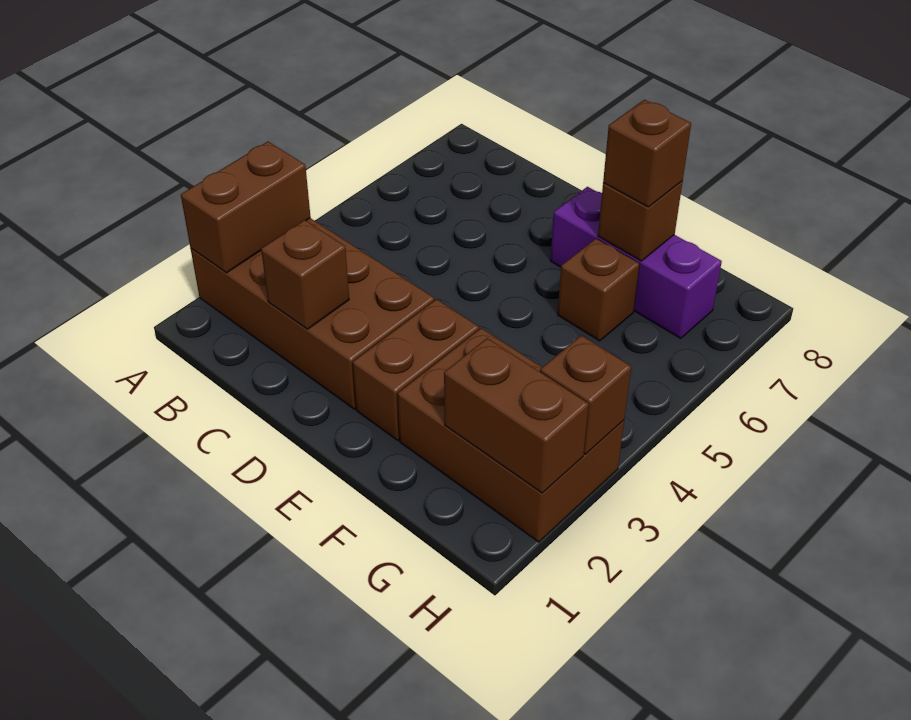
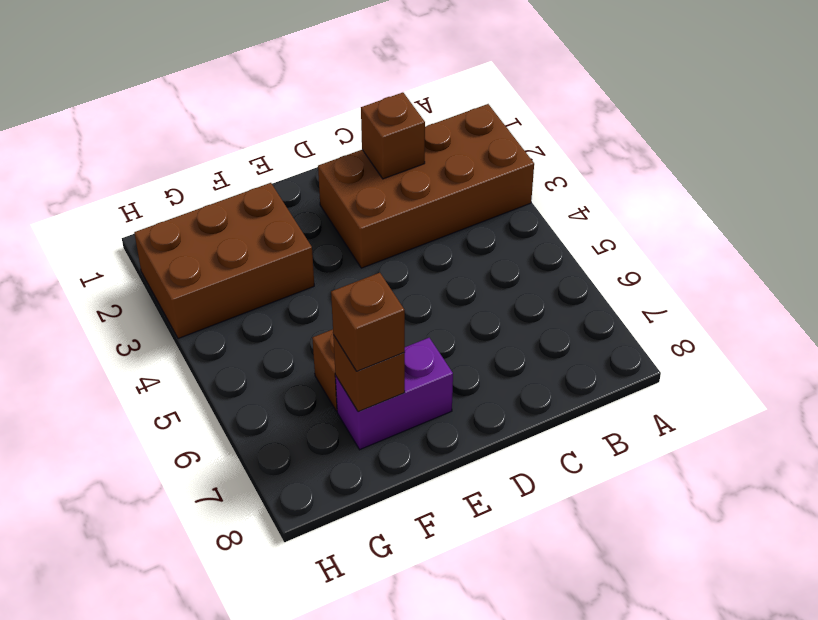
brown brick A2:A3 level 2 -> none
brown brick E2:E3 level 1 -> none
purple brick E7:G7 level 1 -> purple brick E7:F7 level 1
brown brick G2:H2 level 2 -> none
brown brick H3 level 2 -> none

